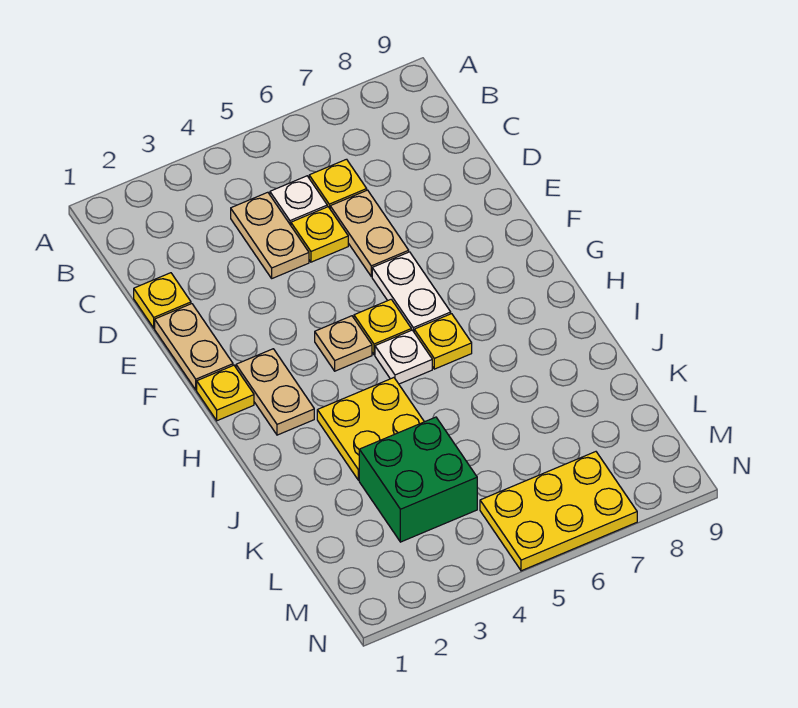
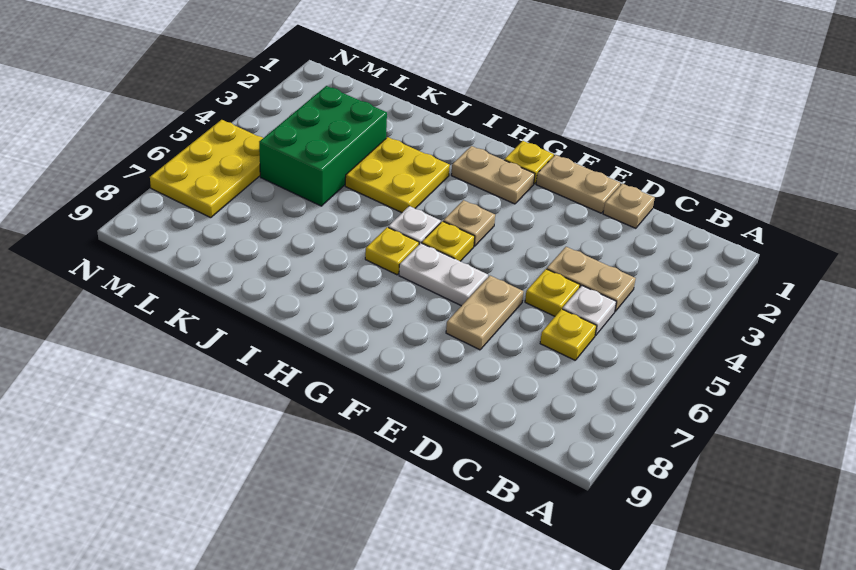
yellow plate D1 level 1 -> tan plate D1 level 1
tan plate D6:E6 level 1 -> tan plate E6:E7 level 1
green brick K3:L4 level 1 -> green brick K3:L5 level 1

